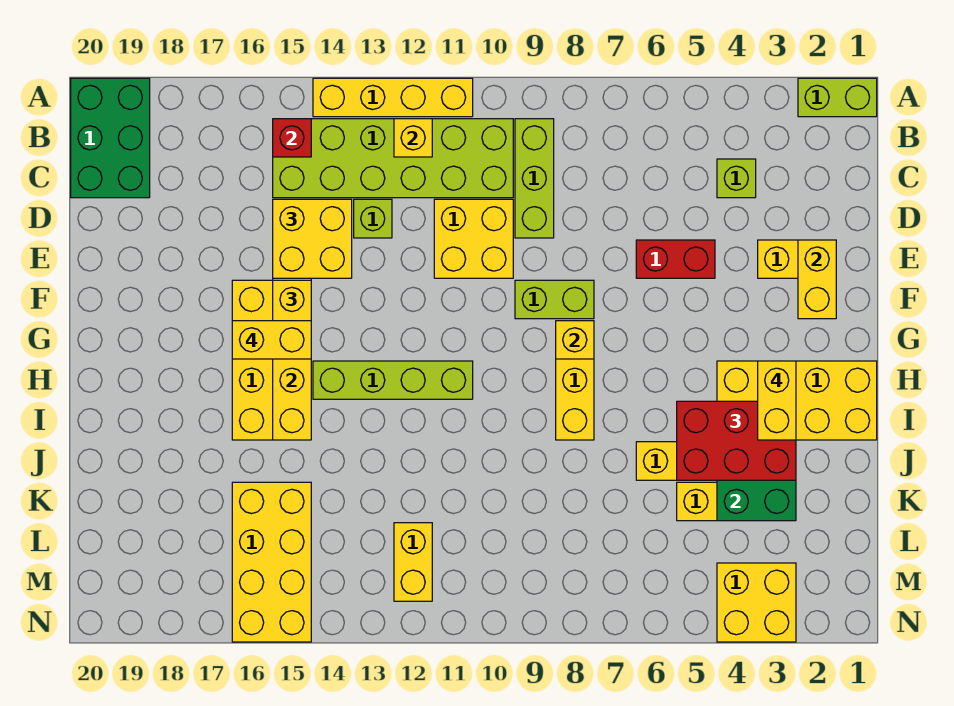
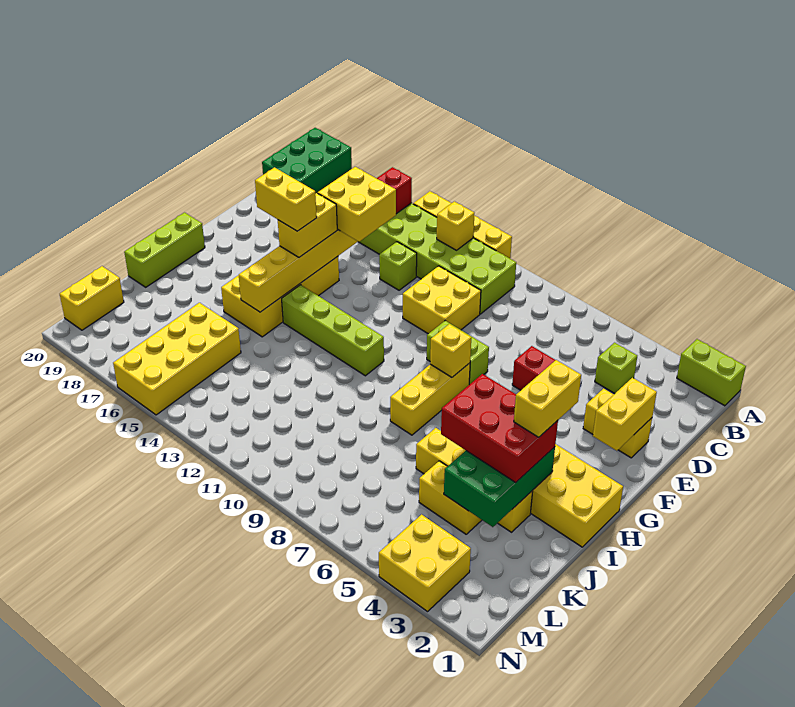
lime brick B9:D9 level 1 -> lime brick H20:J20 level 1
yellow brick L12:M12 level 1 -> yellow brick L20:M20 level 1

